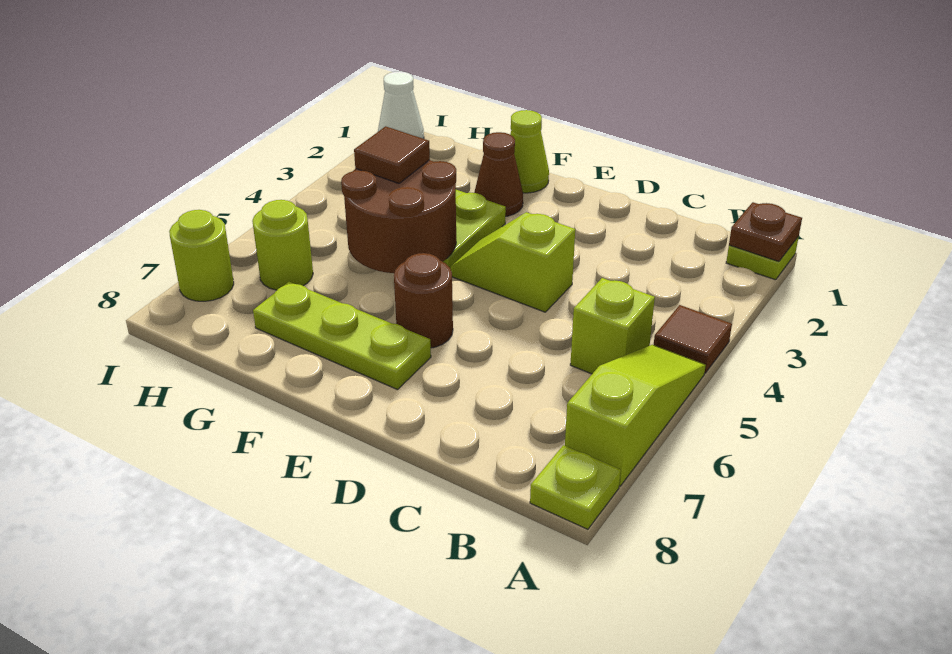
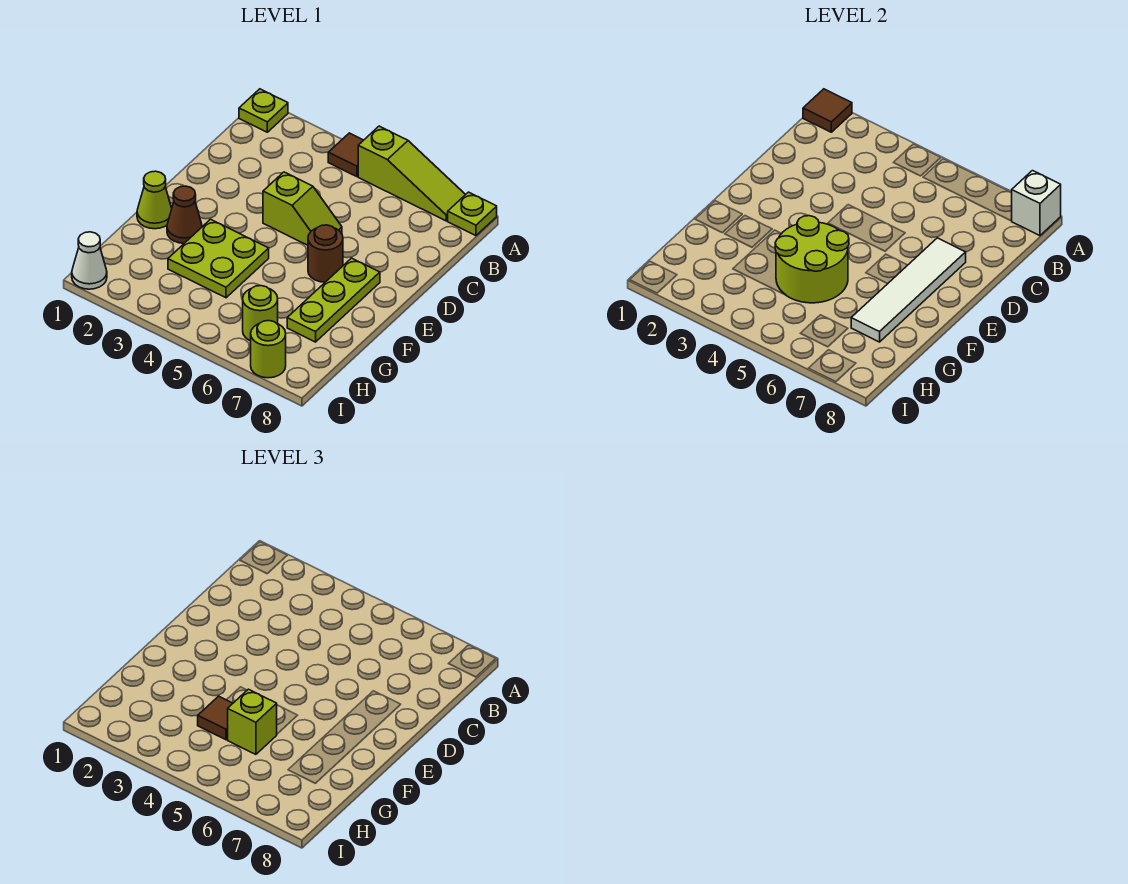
brown plate A1 level 2 -> brown tile A1 level 2
lime slope A5:A7 level 1 top 7 -> lime slope A5:A7 level 1 top 5
none -> white brick A8 level 2
lime brick B5 level 1 -> lime brick G5 level 3
lime slope D4:E4 level 1 top D -> lime slope D4:D5 level 1 top 4
none -> white tile D7:G7 level 2
brown round brick F4:G5 level 2 -> lime round brick F4:G5 level 2

